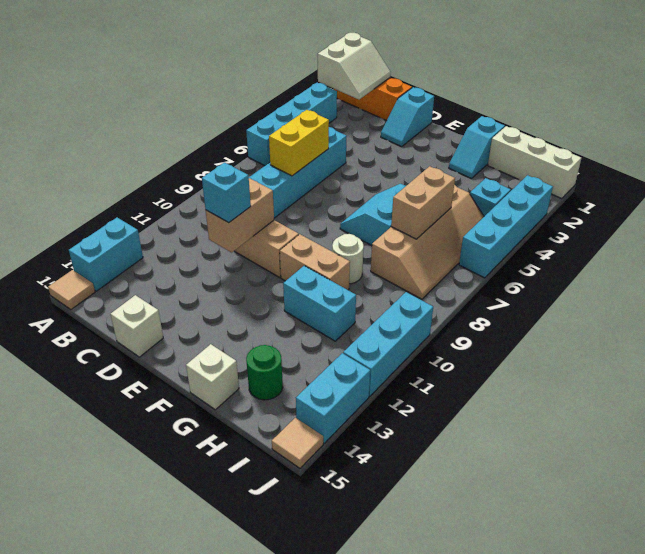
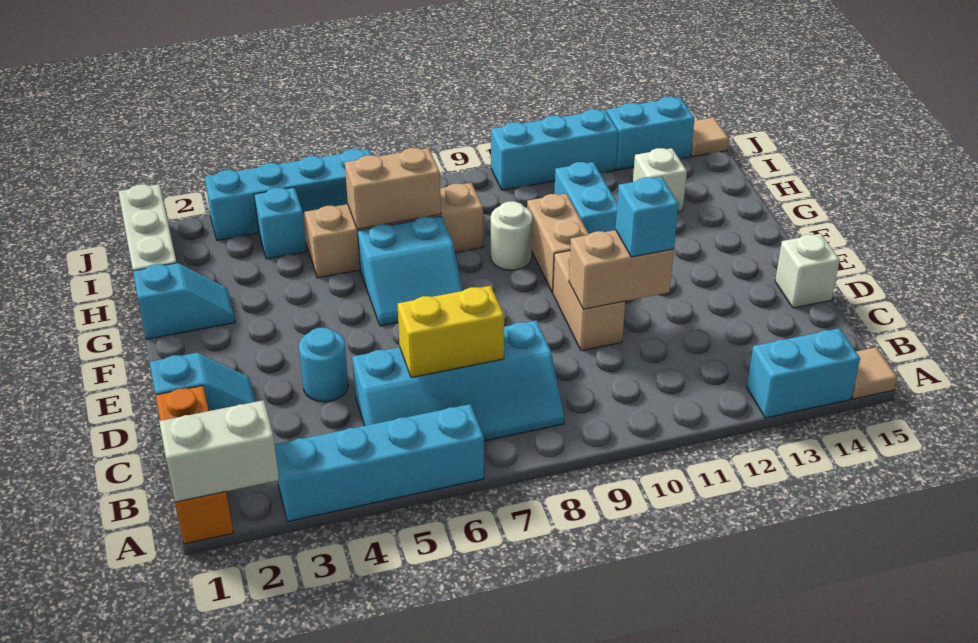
none -> cyan round brick D4 level 1
white brick G15 level 1 -> white brick H13 level 1
green round brick H14 level 1 -> none

